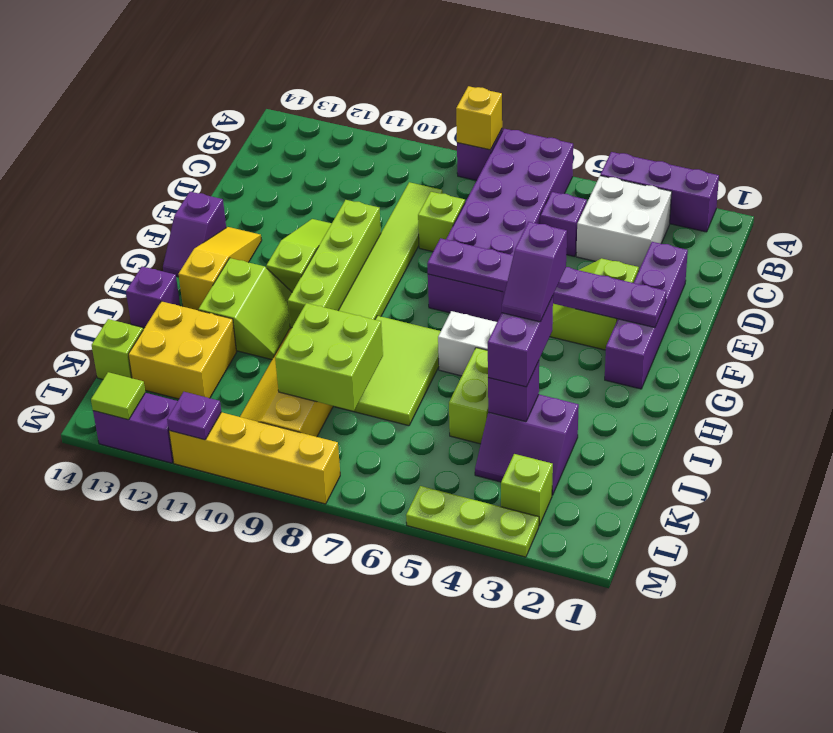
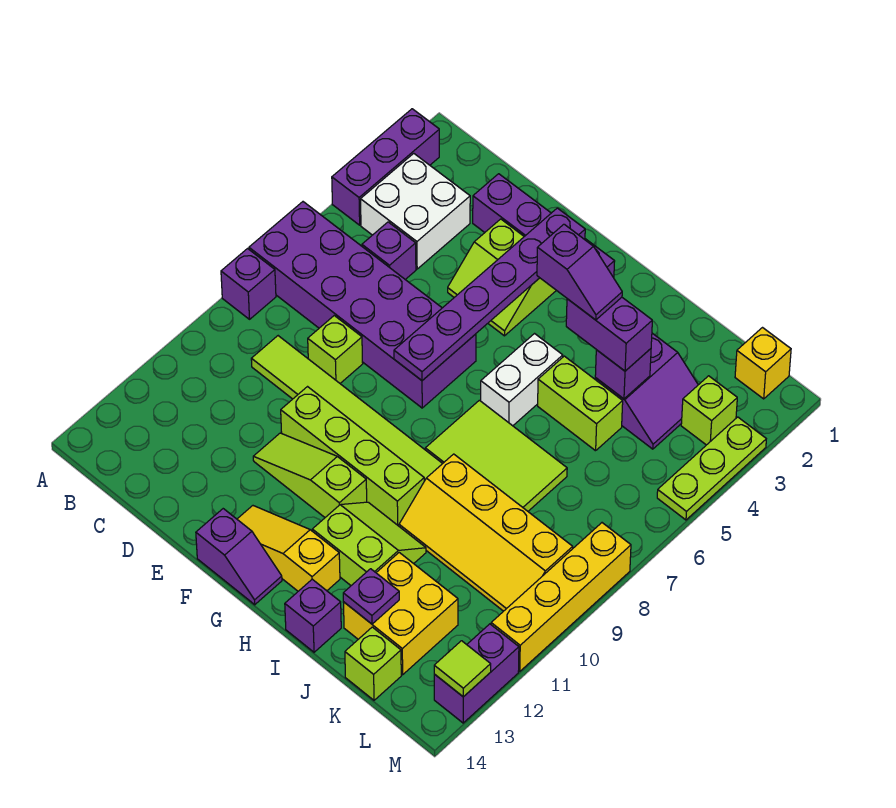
yellow brick A8 level 2 -> yellow brick L1 level 1
lime brick J8:K9 level 2 -> none
purple plate M11 level 2 -> purple plate J13 level 2

